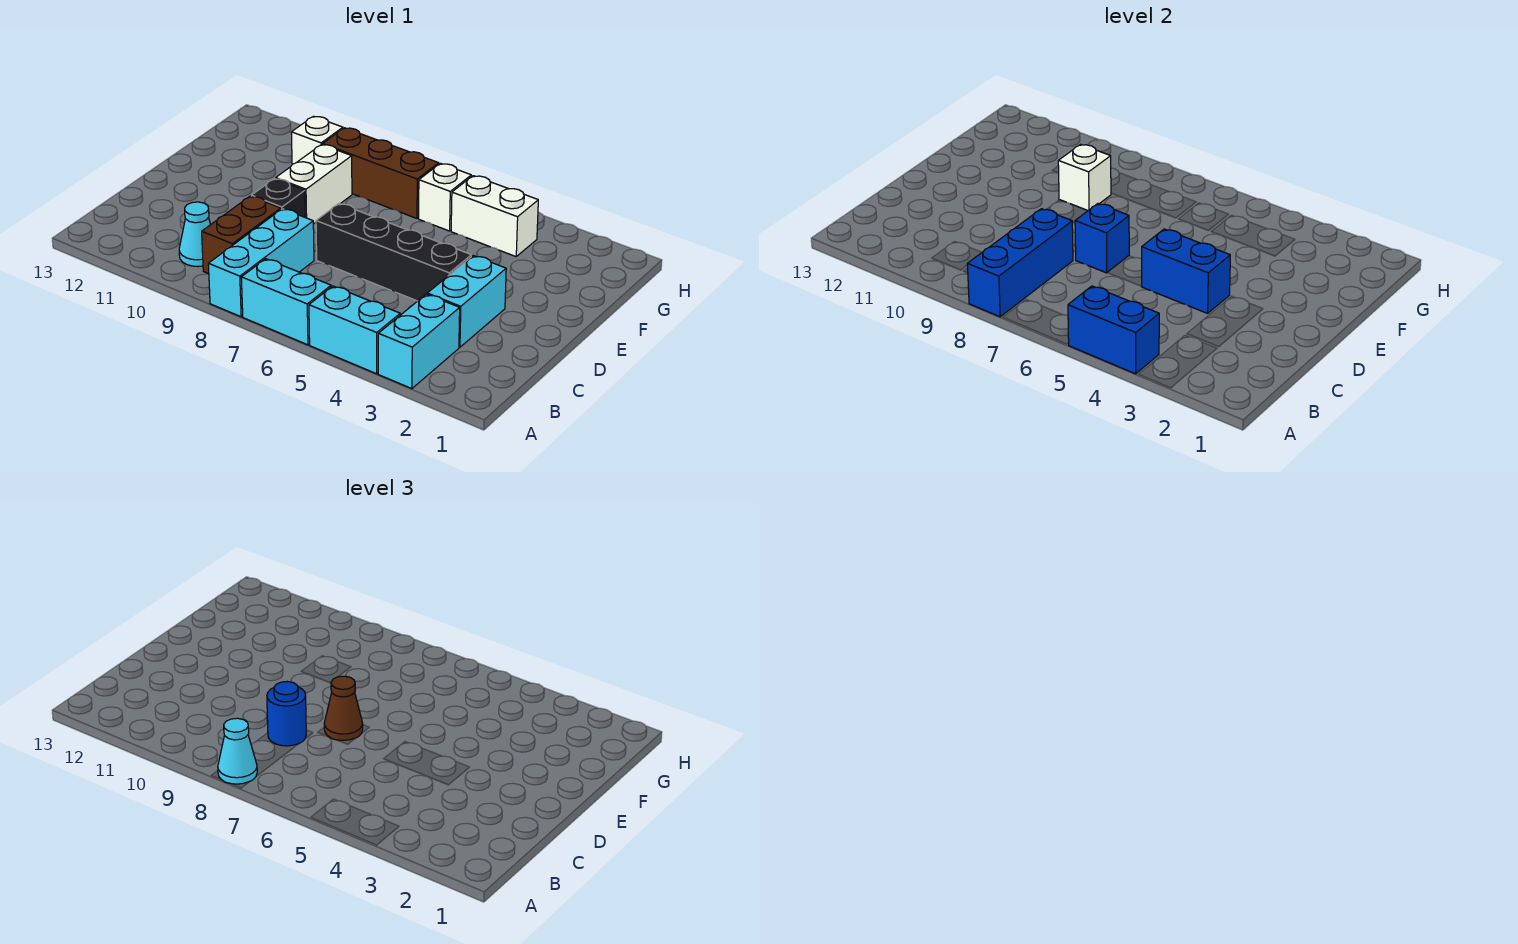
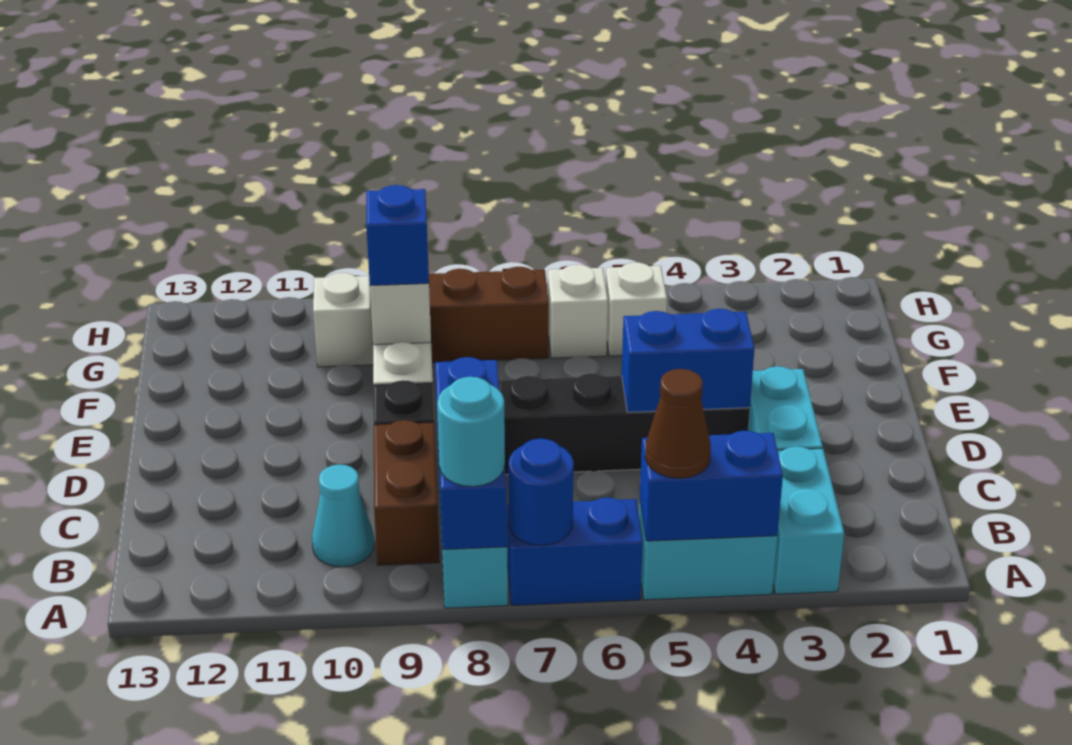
cyan brick A6:A7 level 1 -> blue brick A6:A7 level 1
cyan cone A8 level 3 -> cyan round brick A8 level 3
blue round brick C8 level 3 -> blue round brick A7 level 2
blue brick D7 level 2 -> blue brick F9 level 3
brown cone D7 level 3 -> brown cone A5 level 3
white brick G4:G5 level 1 -> white brick G5 level 1

